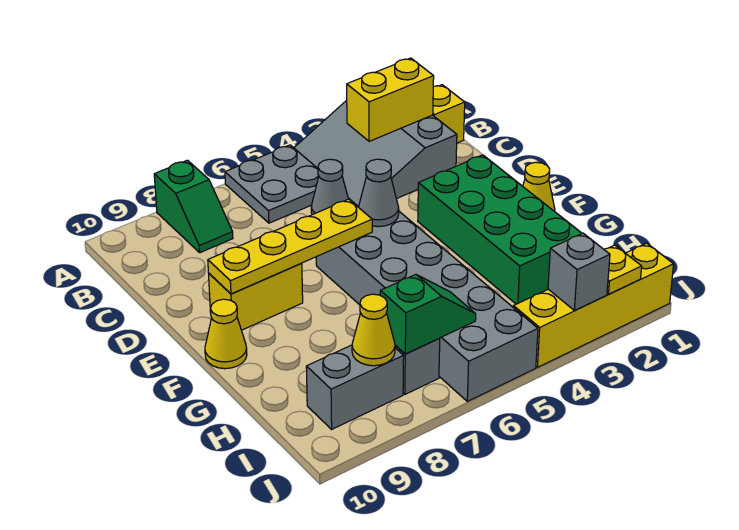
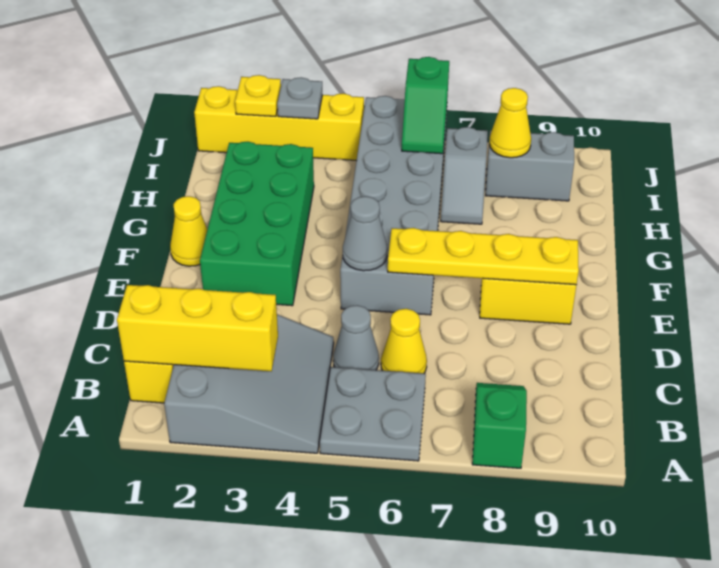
yellow brick B2:B3 level 2 -> yellow brick B1:B3 level 2
yellow cone F10 level 1 -> yellow cone C6 level 1
green slope I6:I7 level 2 top 7 -> green slope I6:J6 level 2 top J
grey brick J3 level 2 -> grey plate J3 level 2

